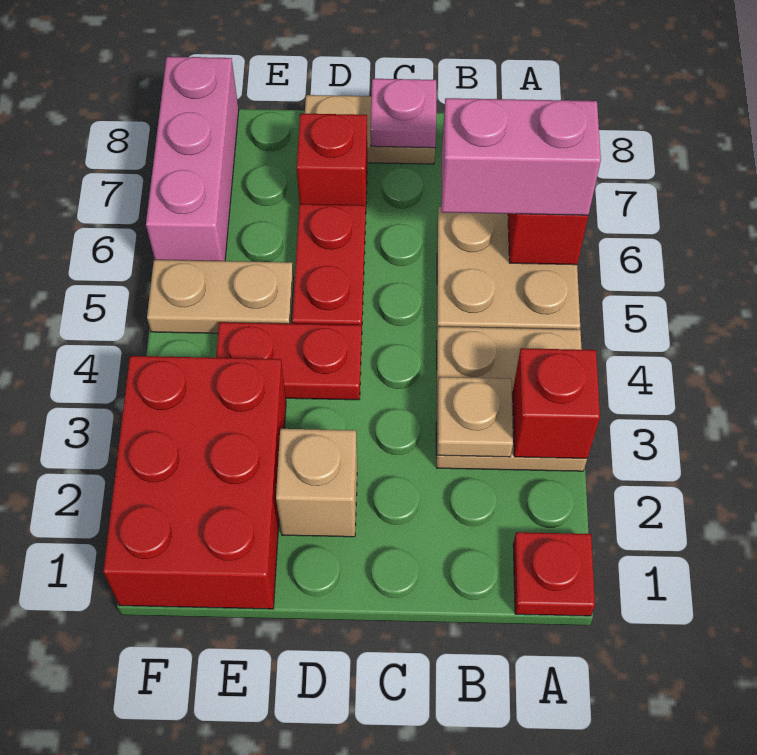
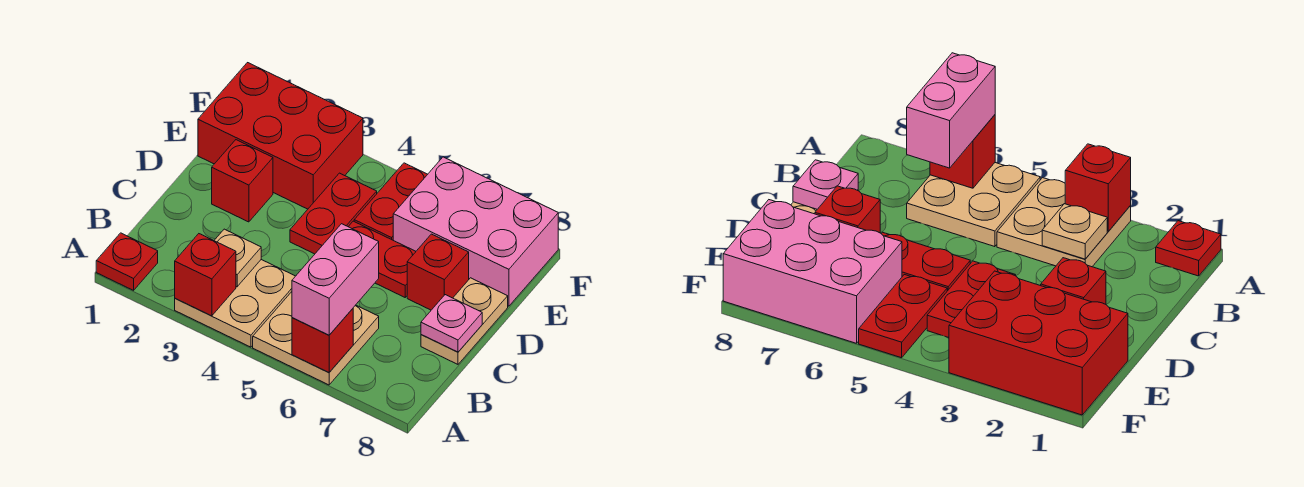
tan brick D2 level 1 -> red brick D2 level 1
tan plate E5:F5 level 1 -> red plate E5:F5 level 1
pink brick F6:F8 level 1 -> pink brick E6:F8 level 1

